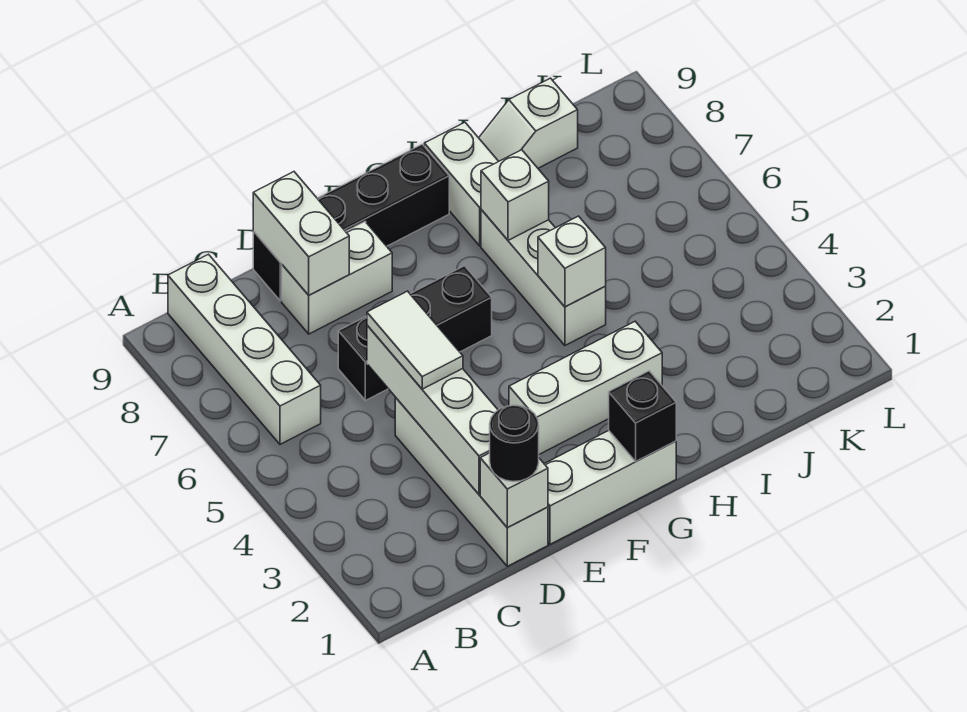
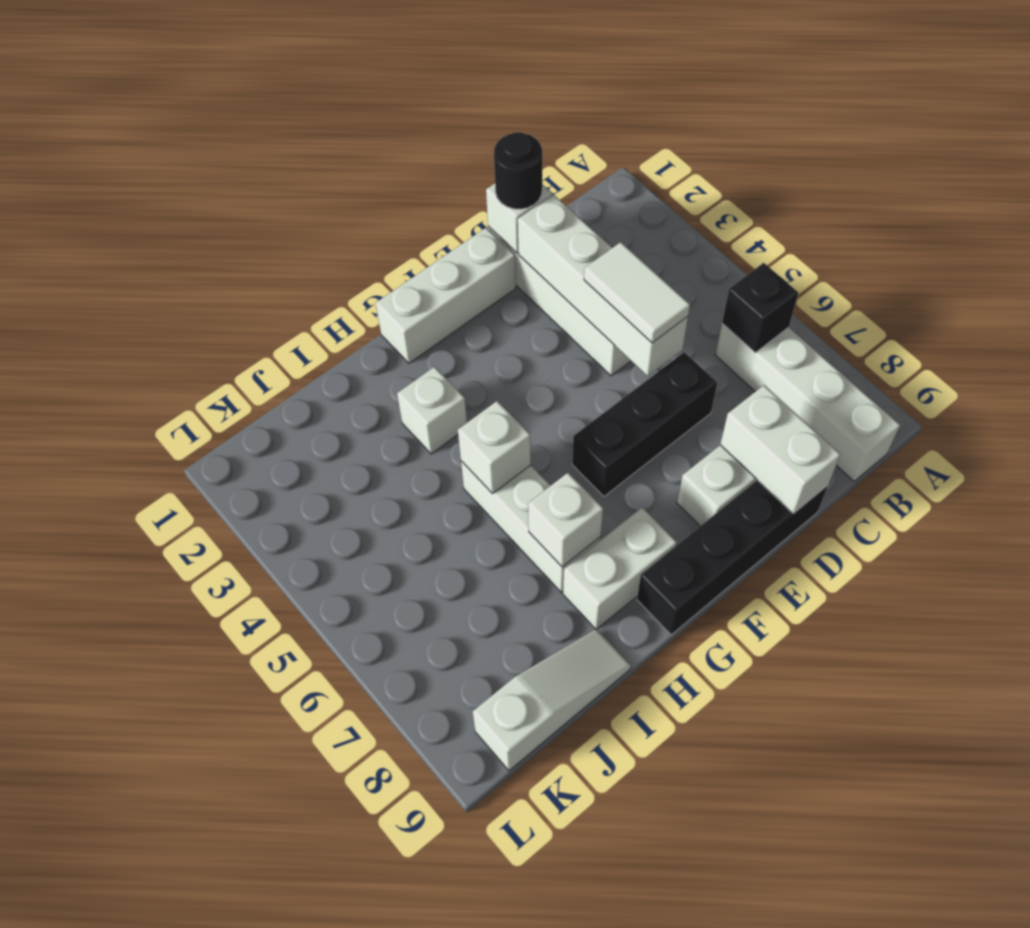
white brick F3:H3 level 1 -> white brick H3 level 1
black brick G1 level 2 -> black brick B6 level 2
white brick H8:H9 level 1 -> white brick G8:H8 level 1
white slope I9:J9 level 1 top J -> white slope I9:K9 level 1 top K

